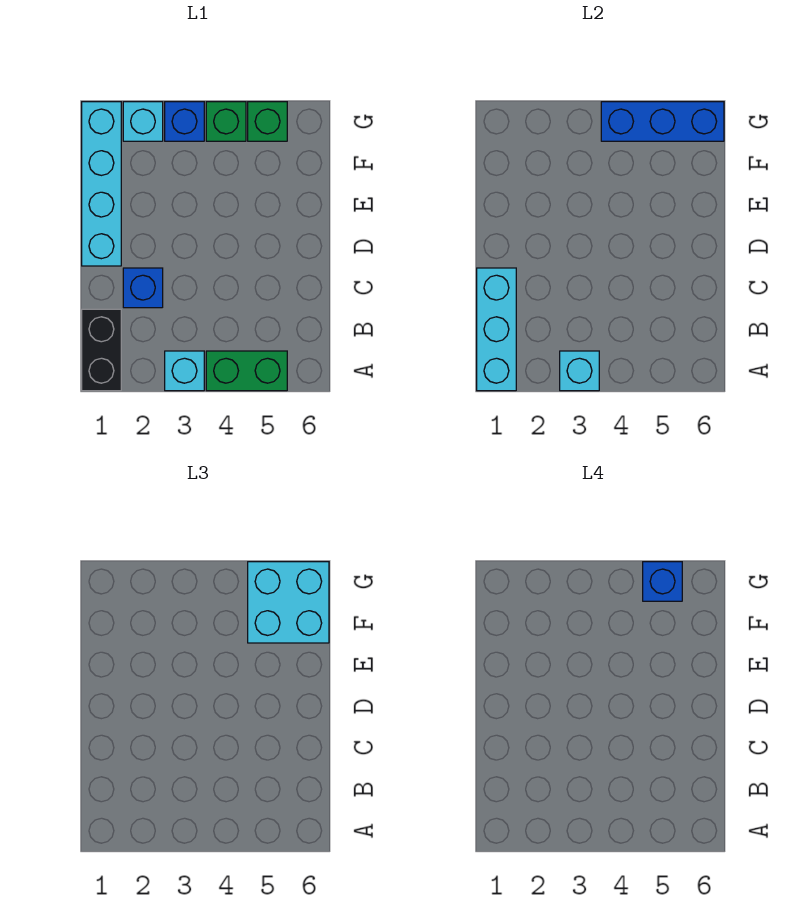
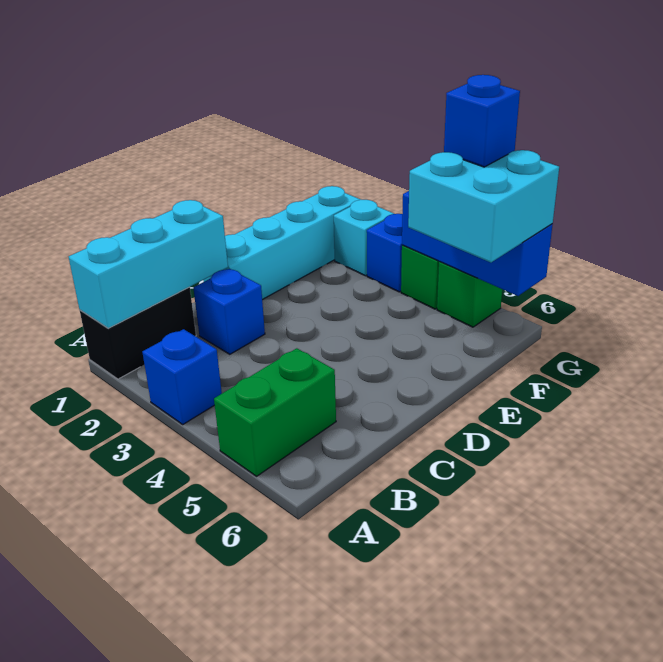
cyan brick A3 level 1 -> blue brick A3 level 1
cyan brick A3 level 2 -> none
green brick A4:A5 level 1 -> green brick A5:B5 level 1

